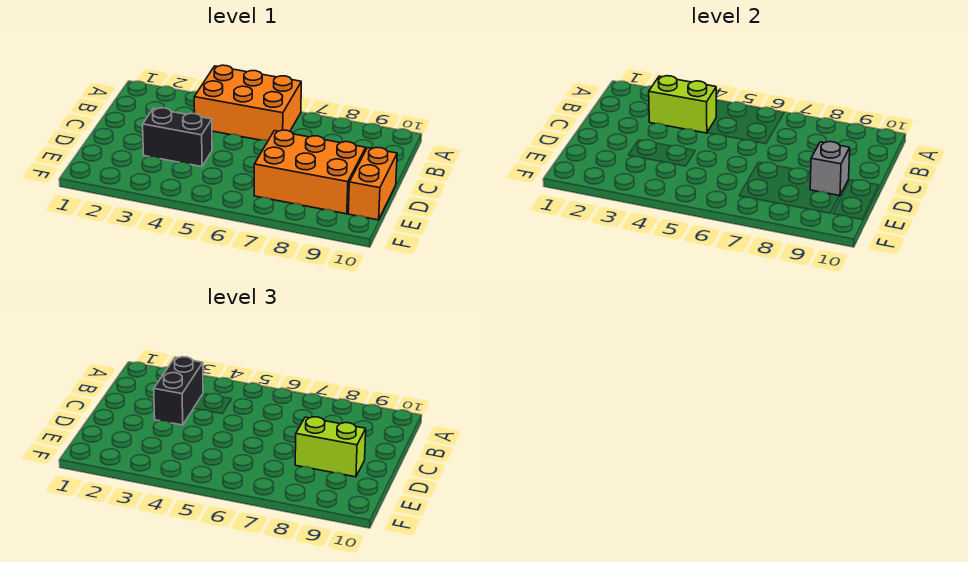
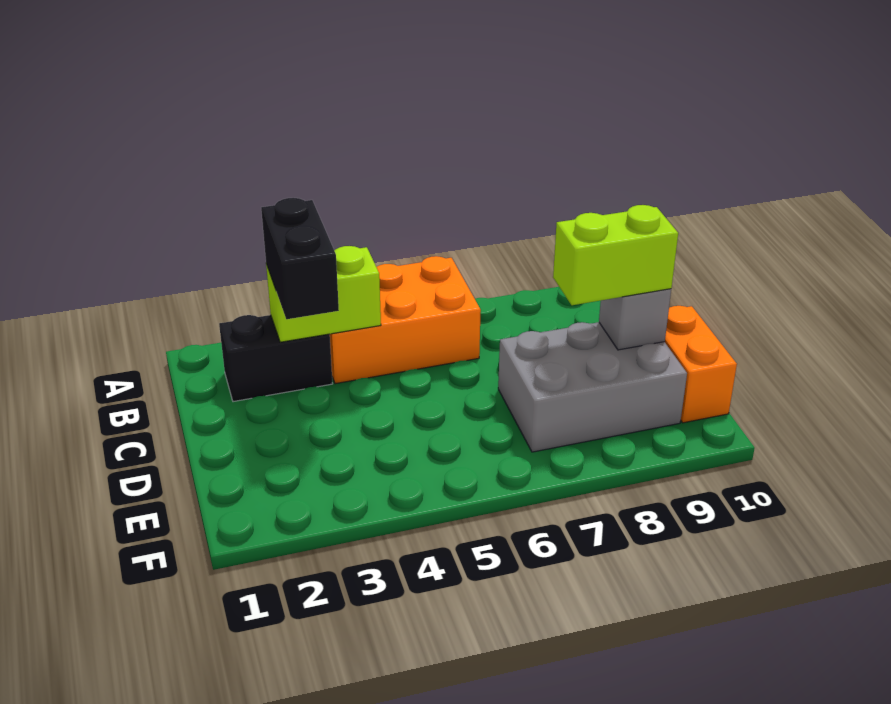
black brick D3:D4 level 1 -> black brick B2:B3 level 1
orange brick D7:E9 level 1 -> grey brick D7:E9 level 1

